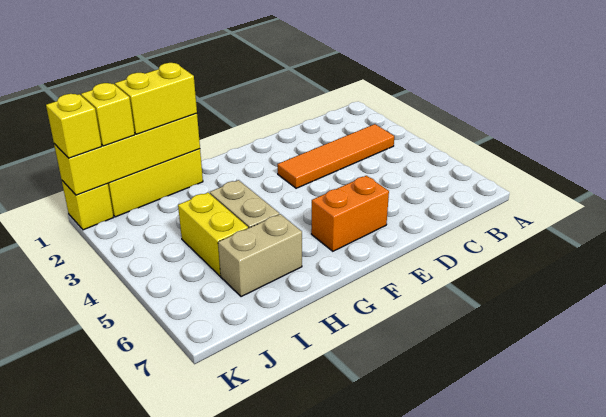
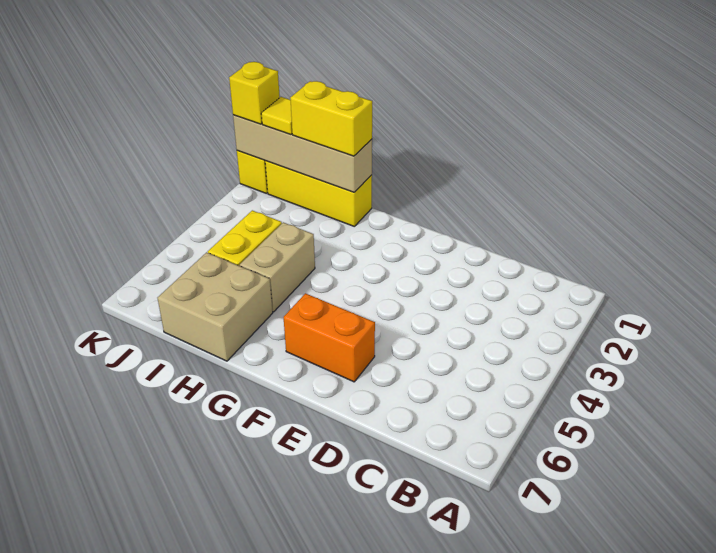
orange tile B3:E3 level 1 -> none
yellow brick H1:K1 level 2 -> tan brick H1:K1 level 2
tan brick H6:I6 level 1 -> tan brick H6:I7 level 1
yellow brick J1 level 3 -> yellow tile J1 level 3

